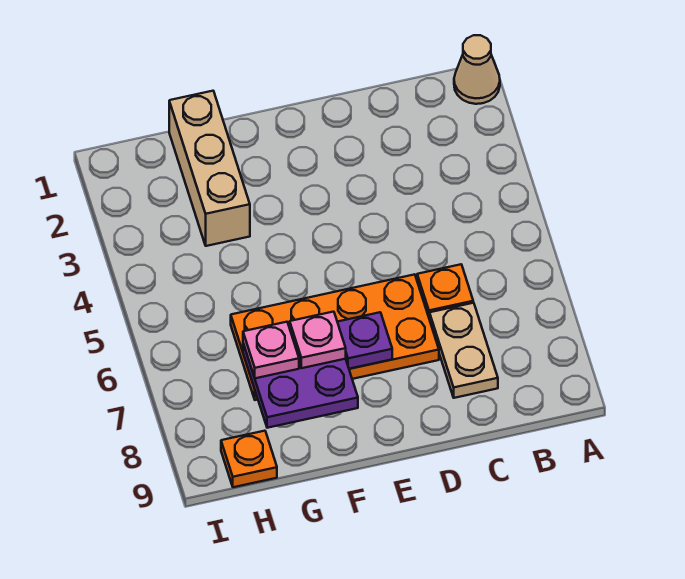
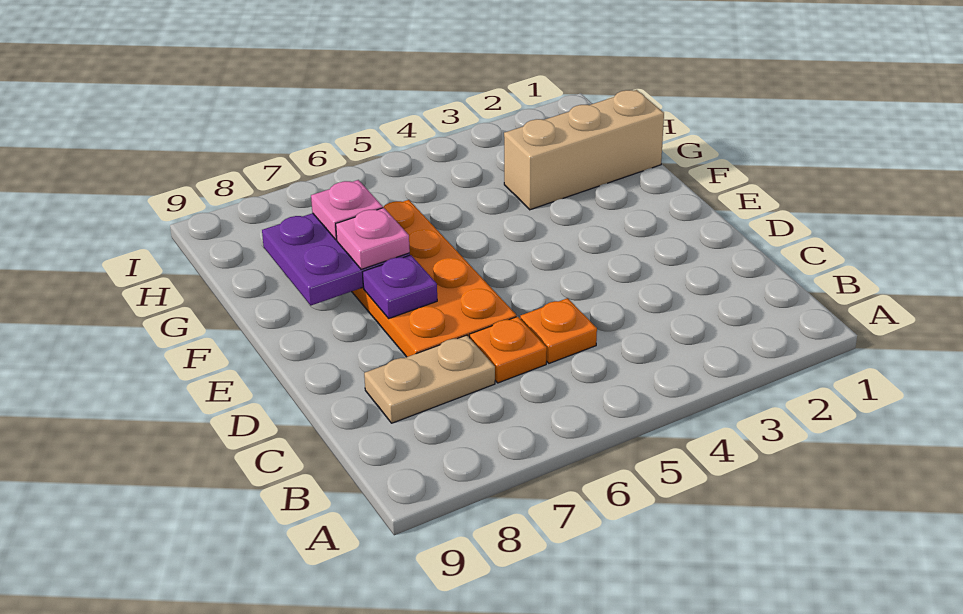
tan cone A1 level 1 -> none
orange plate H9 level 1 -> orange plate C5 level 1

